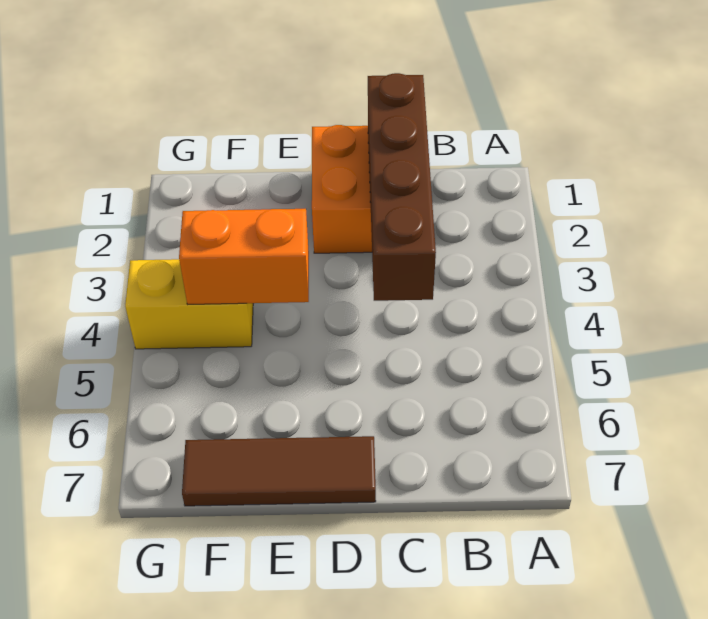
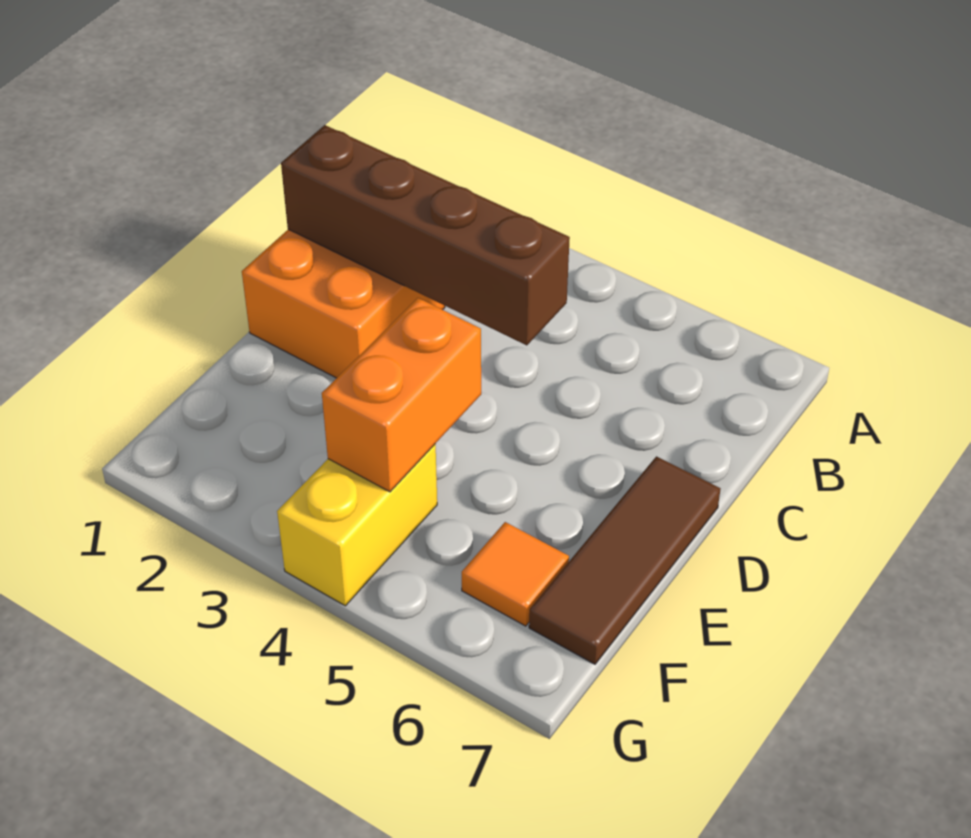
none -> orange tile F6 level 1

